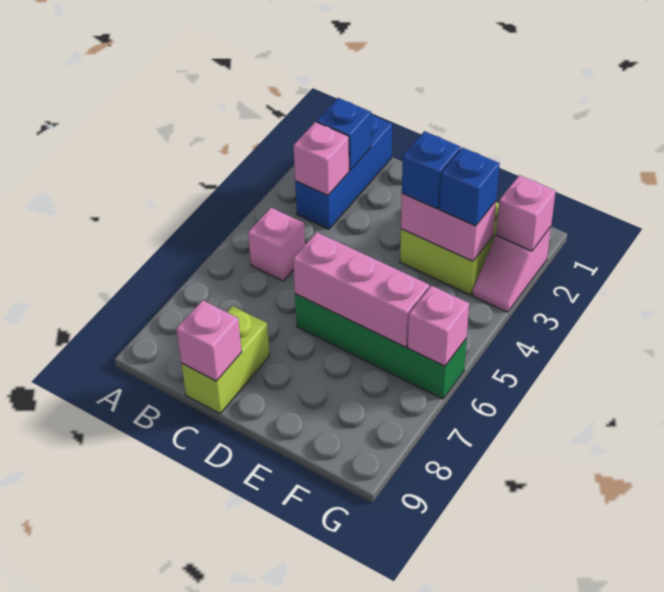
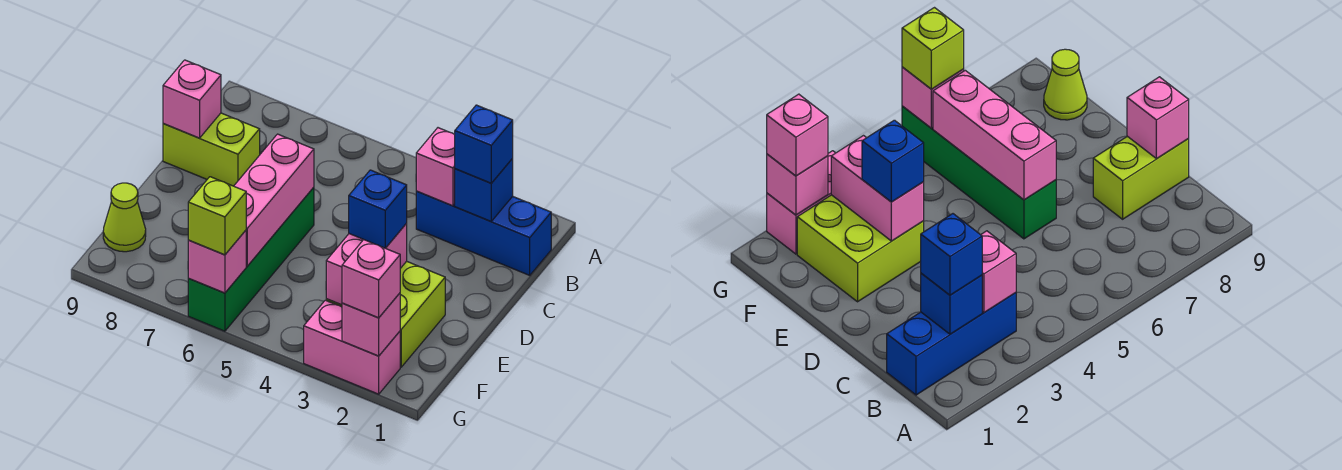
pink brick B5 level 1 -> pink brick G2 level 3
blue brick F3 level 3 -> blue brick B2 level 3
none -> lime cone F9 level 1
pink slope G2:G3 level 1 top 2 -> pink brick G2:G3 level 1
none -> lime brick G6 level 3

